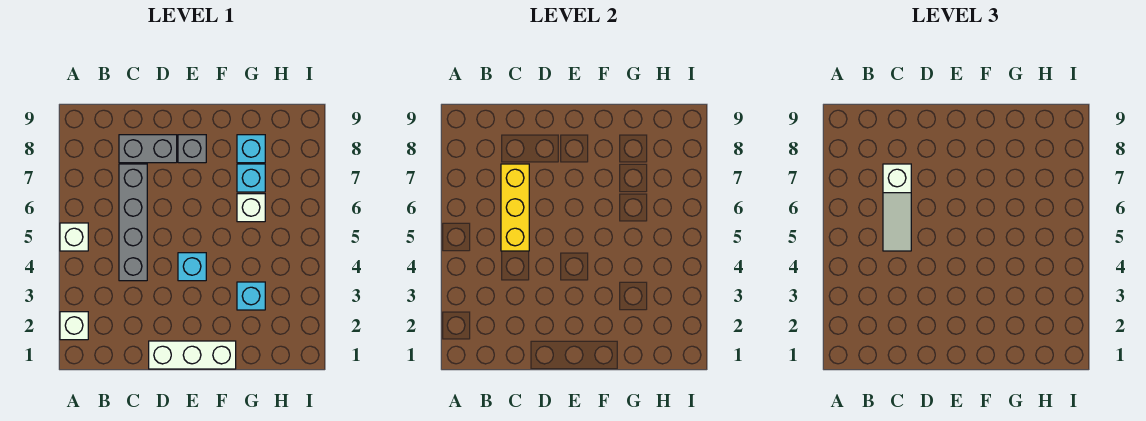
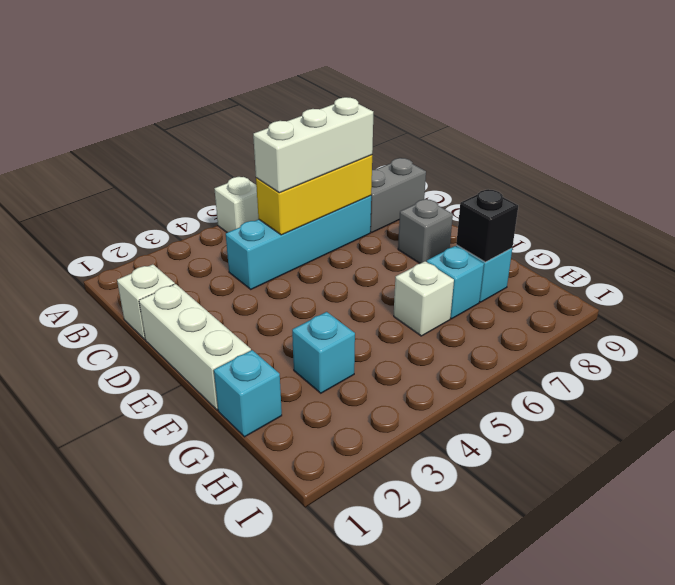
white brick A2 level 1 -> white brick C1 level 1
grey brick C4:C7 level 1 -> cyan brick C4:C7 level 1
white slope C5:C7 level 3 top 7 -> white brick C5:C7 level 3
grey brick C8:D8 level 1 -> grey brick C8:C9 level 1
cyan brick E4 level 1 -> cyan brick G1 level 1
none -> black brick G8 level 2

